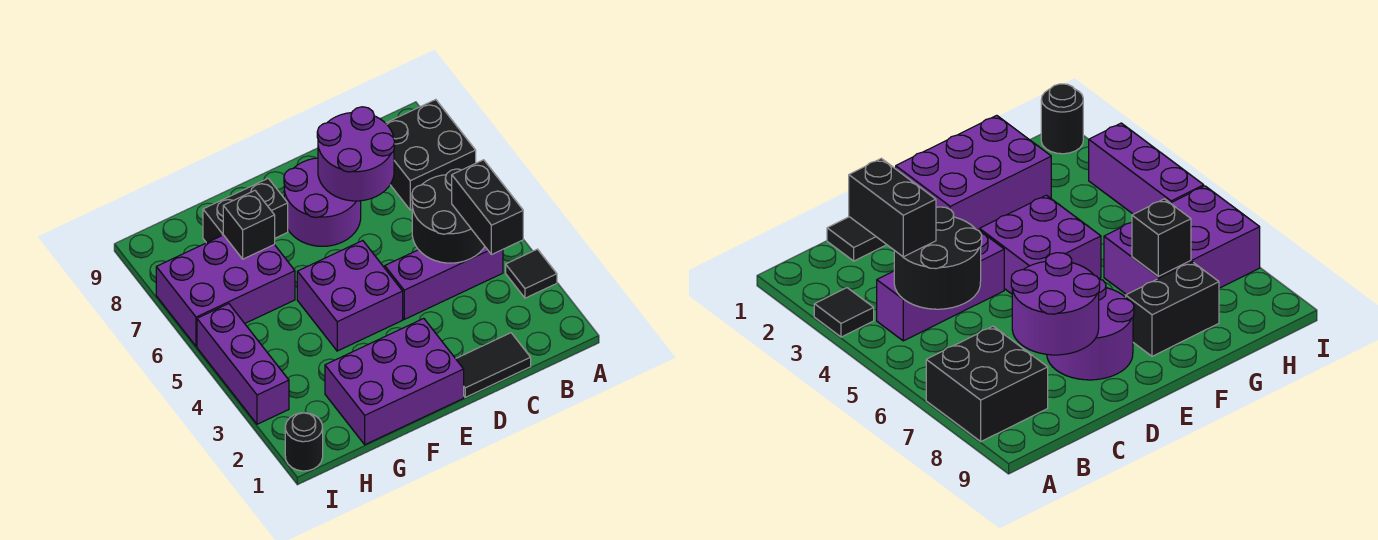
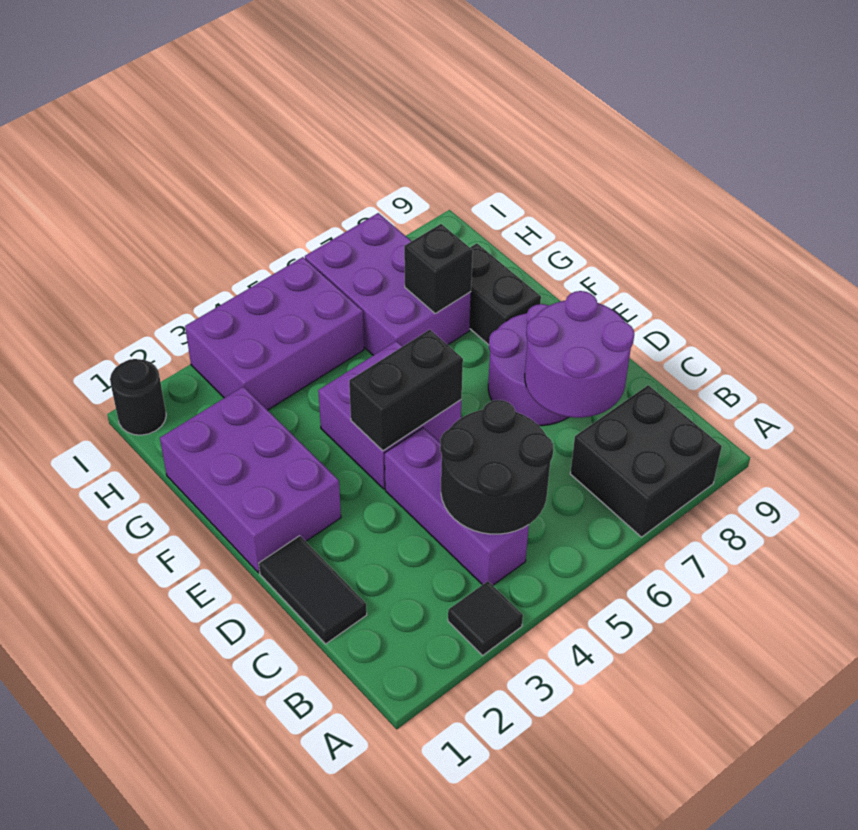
black brick B3:B4 level 3 -> black brick E4:E5 level 2
purple brick I3:I5 level 1 -> purple brick H3:I5 level 1

